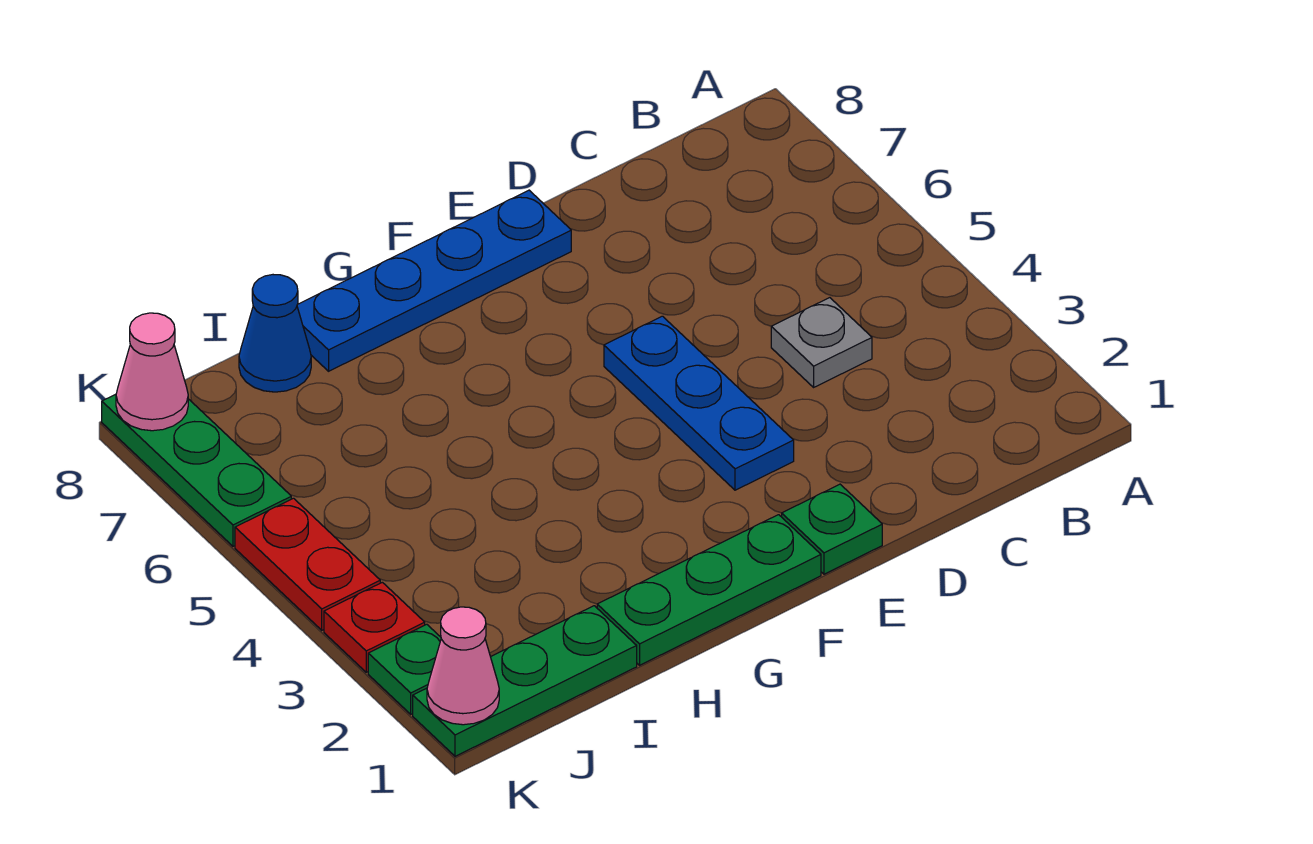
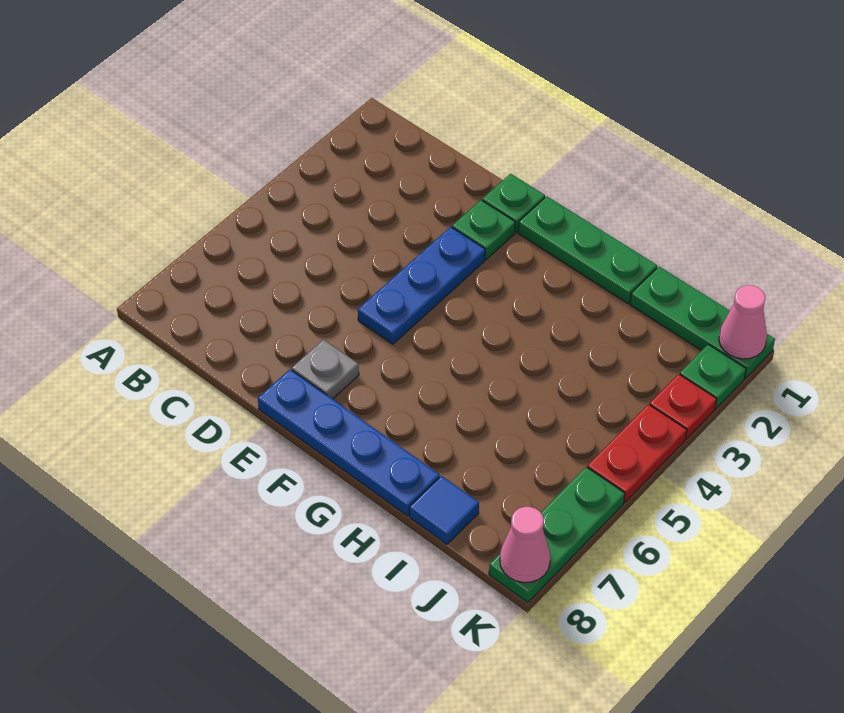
grey plate C4 level 1 -> grey plate E7 level 1
none -> green plate E2 level 1
blue cone I8 level 1 -> blue tile I8 level 1

